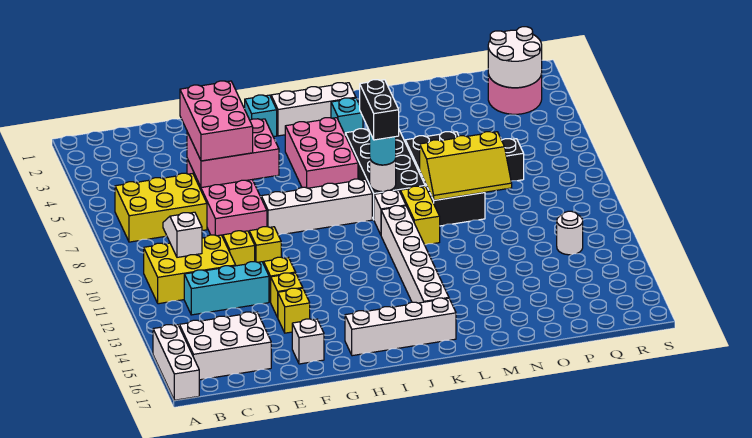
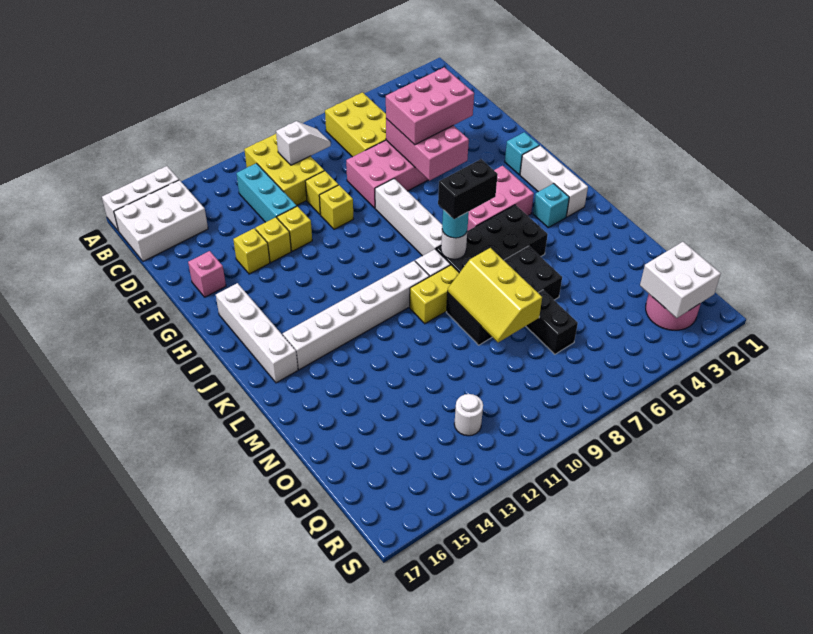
white brick B15:D16 level 1 -> white brick B15:C17 level 1
white brick F16 level 1 -> pink brick F16 level 1
white round brick Q2:R3 level 2 -> white brick Q2:R3 level 2

